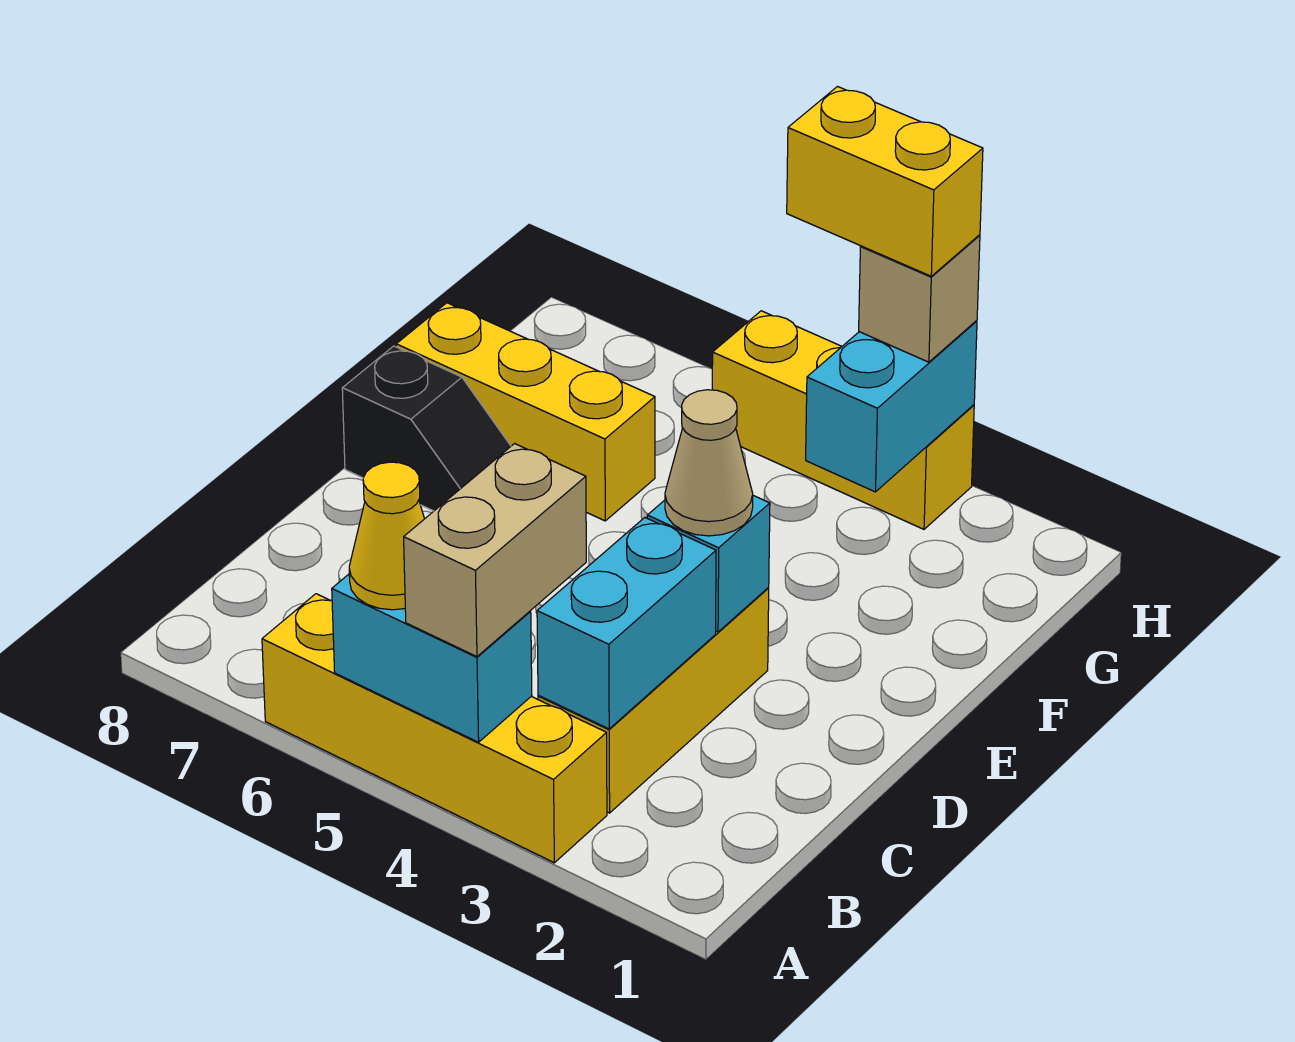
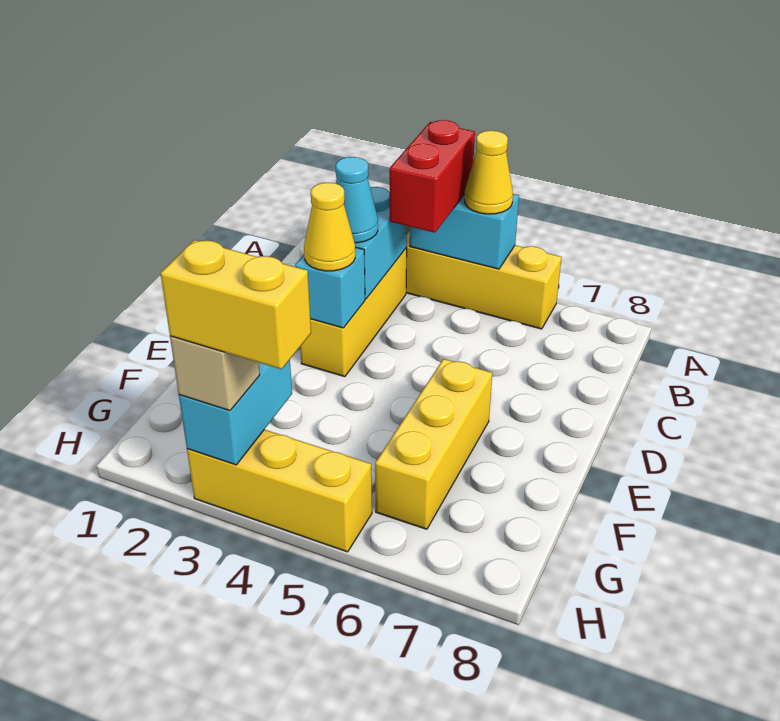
tan brick A4:B4 level 3 -> red brick A4:B4 level 3
none -> cyan cone C3 level 3
tan cone D3 level 3 -> yellow cone D3 level 3
black slope E7:E8 level 1 top 8 -> none
yellow brick F6:F8 level 1 -> yellow brick E6:G6 level 1

